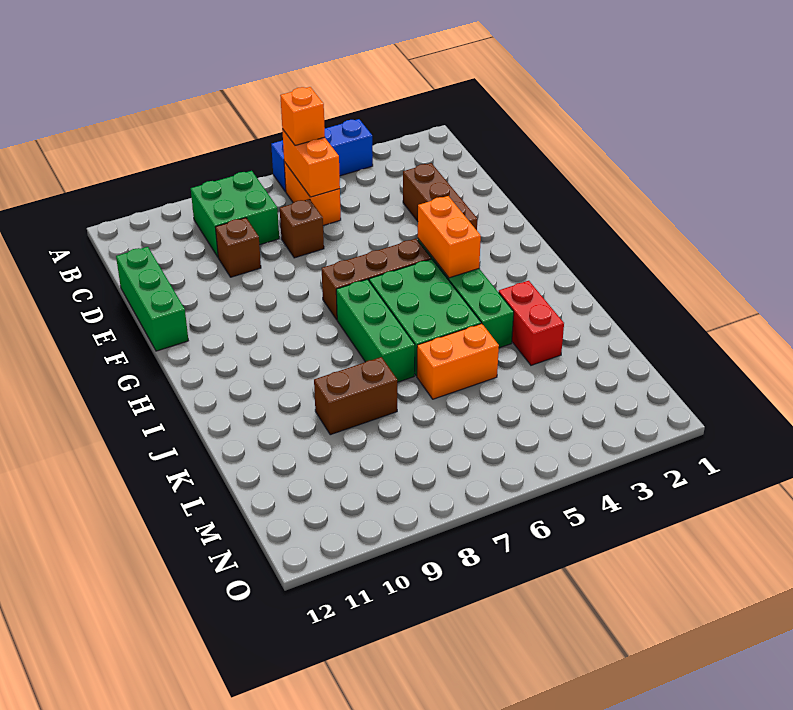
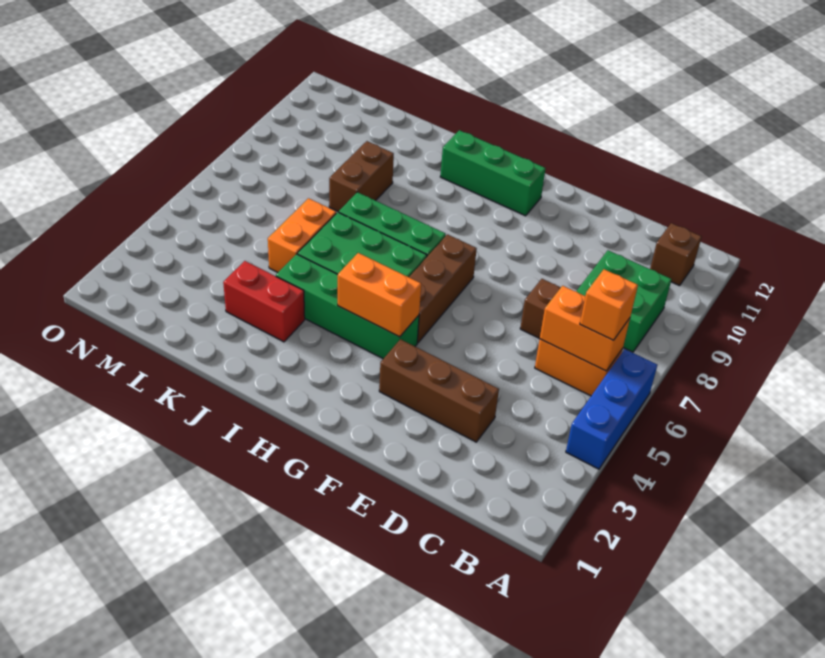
brown brick D9 level 1 -> brown brick B11 level 1
green brick D12:F12 level 1 -> green brick G11:I11 level 1

